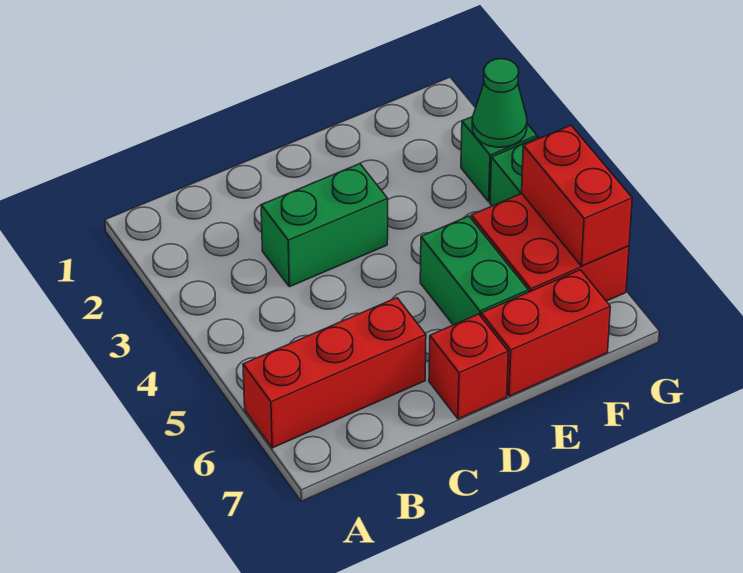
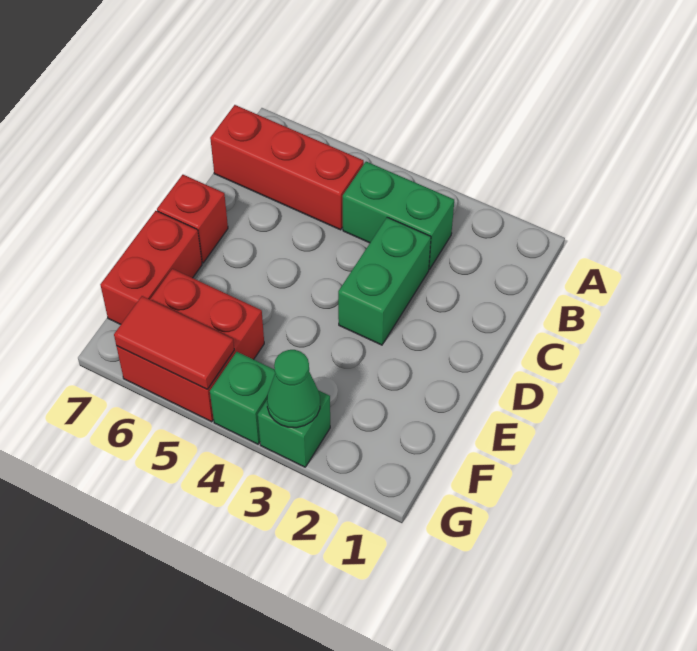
red brick A6:C6 level 1 -> red brick B5:B7 level 1
green brick E5:E6 level 1 -> green brick B3:B4 level 1
red brick G5:G6 level 2 -> red tile G5:G6 level 2

